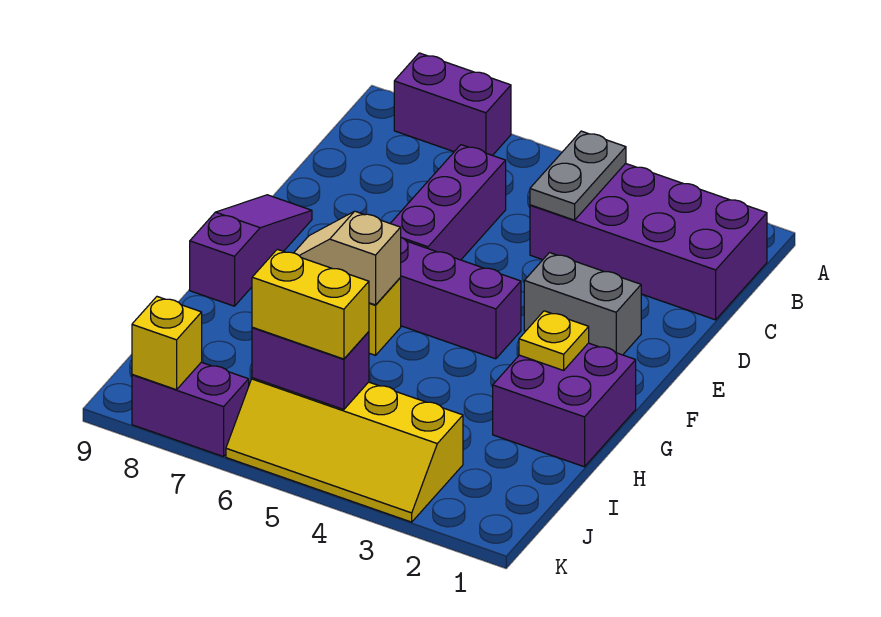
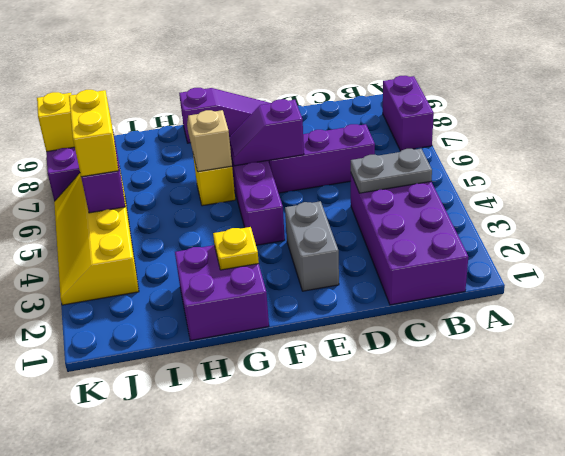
none -> purple slope E6:F6 level 2 top E

